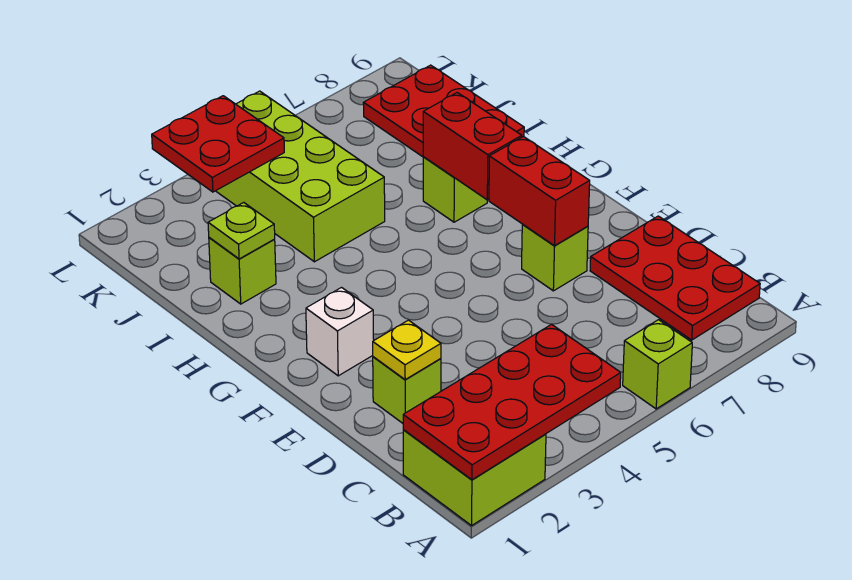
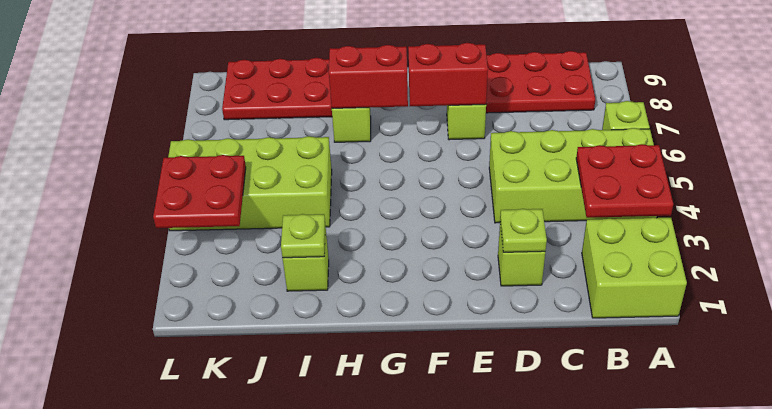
red plate A1:B4 level 2 -> red plate A3:B4 level 2
none -> lime brick A4:D5 level 1
yellow plate D2 level 2 -> lime plate D2 level 2
white brick F2 level 1 -> none

